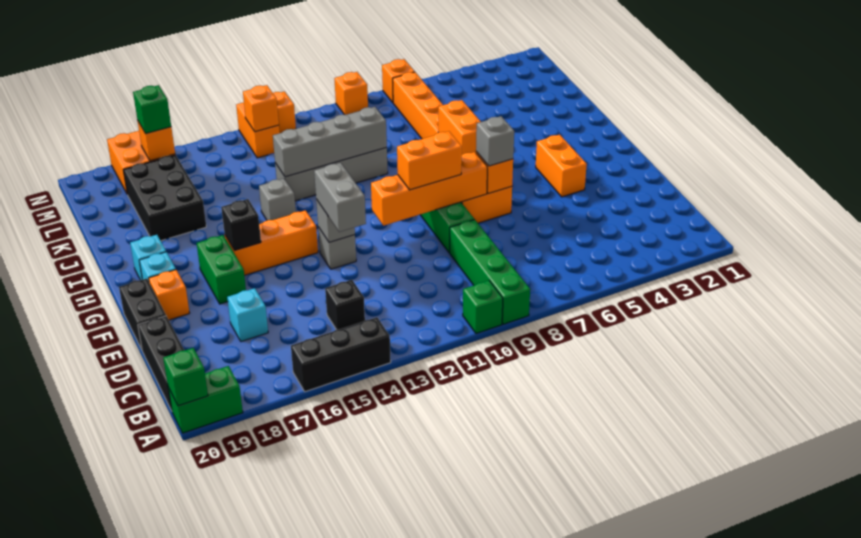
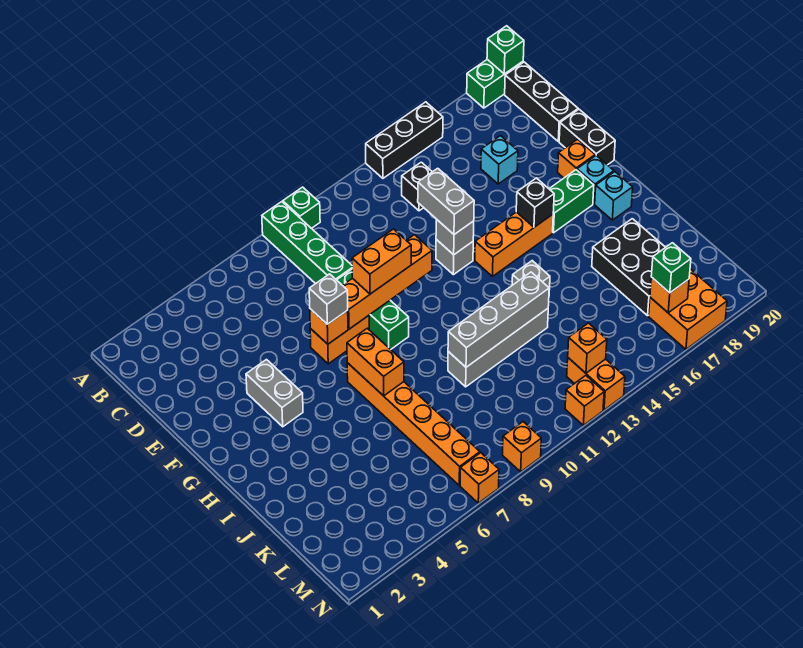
orange brick F4:G4 level 1 -> grey brick F4:G4 level 1
green brick F17:G17 level 1 -> green brick G17:G18 level 1

